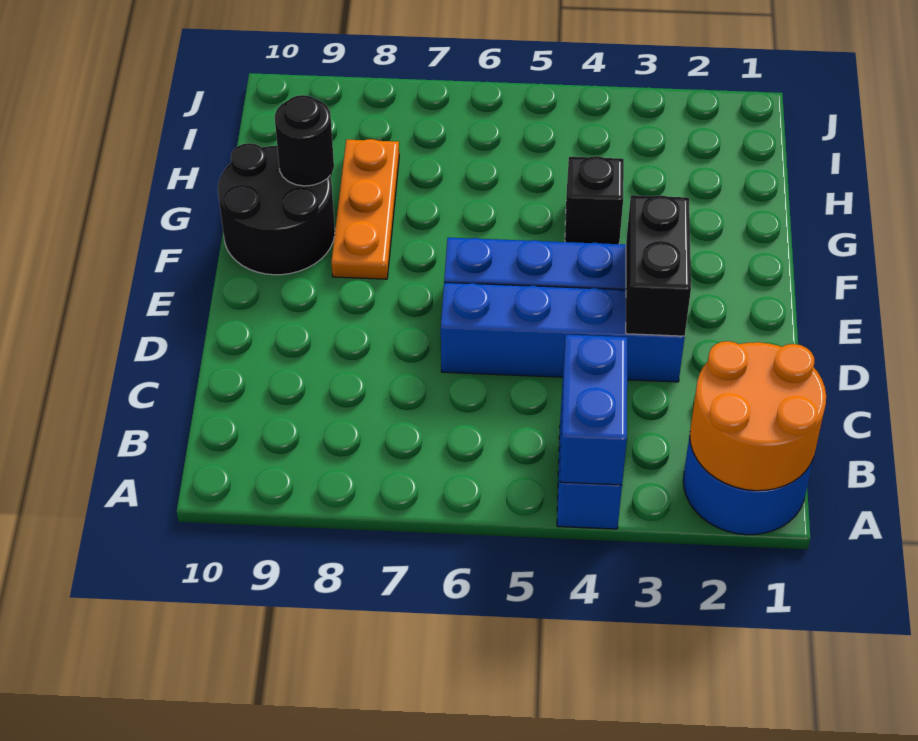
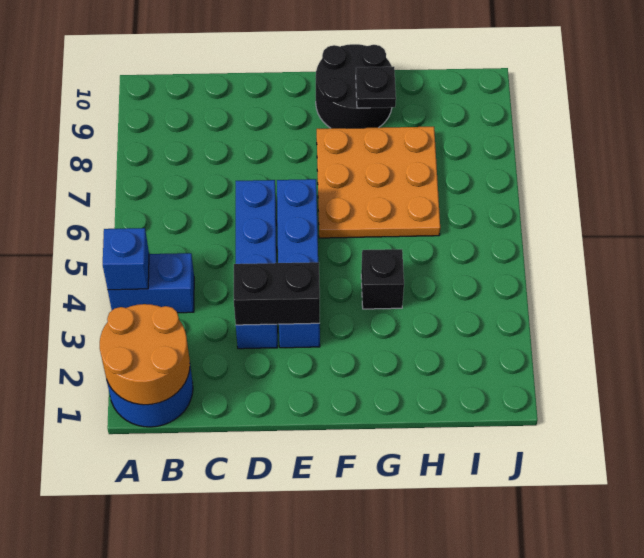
blue brick A4:B4 level 2 -> blue brick A4 level 2
orange plate F8:H8 level 1 -> orange plate F6:H8 level 1
black round brick G9 level 2 -> black plate G9 level 2

